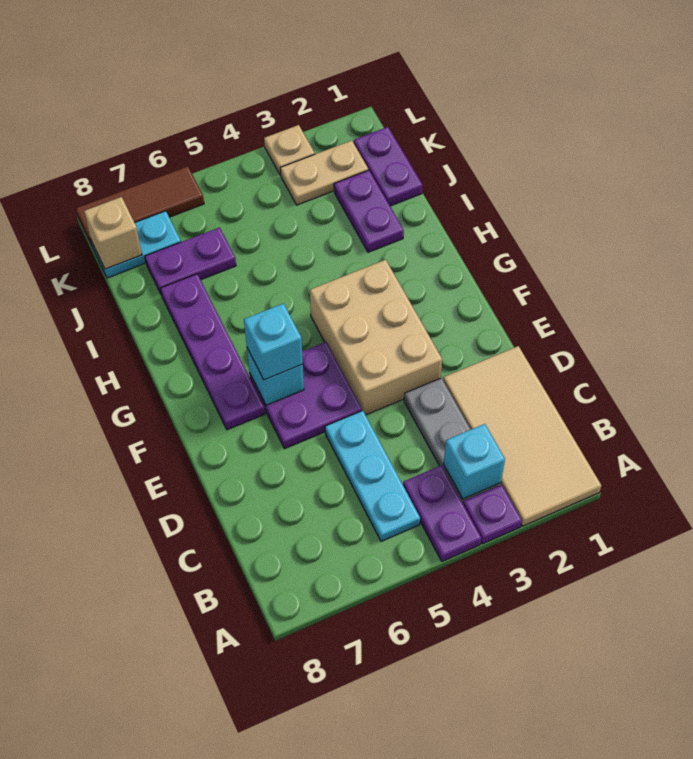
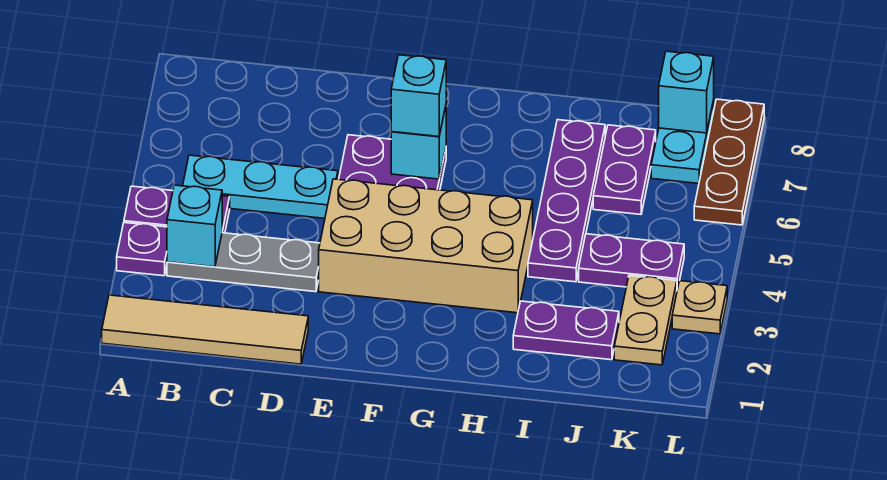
tan tile A1:D2 level 1 -> tan tile A1:D1 level 1
tan brick E3:G4 level 1 -> tan brick E3:H4 level 1
purple plate F7:I7 level 1 -> purple plate I4:I7 level 1
purple plate J1:K1 level 1 -> purple plate J4:K4 level 1
tan brick K8 level 2 -> cyan brick K8 level 2
brown tile L6:L8 level 1 -> brown plate L6:L8 level 1

